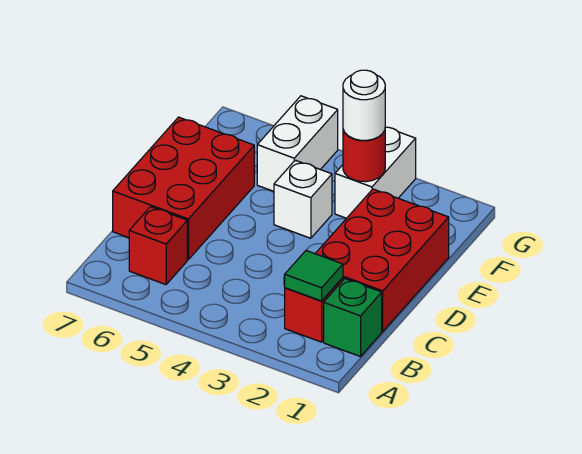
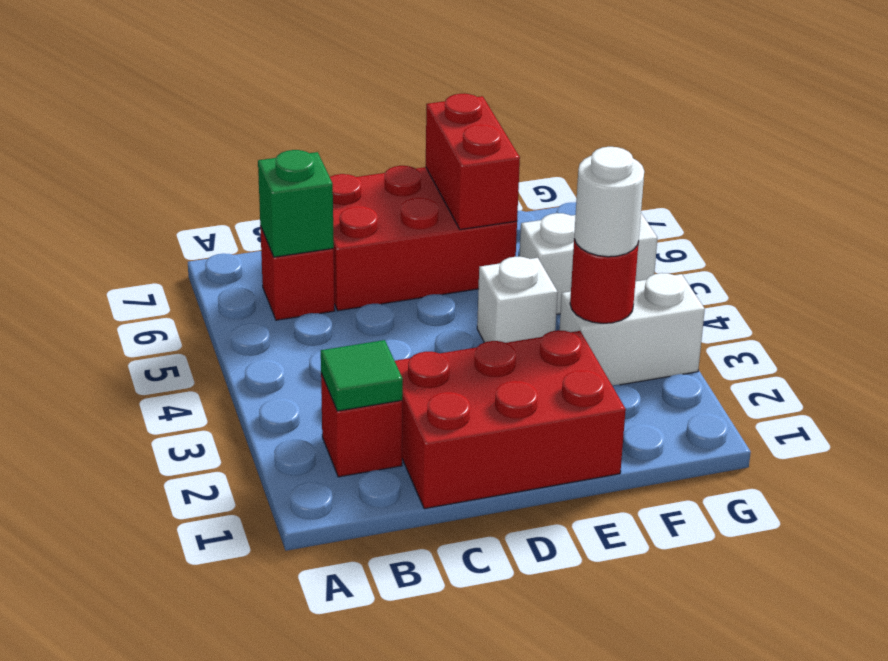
green brick B1 level 1 -> green brick B6 level 2
none -> red brick E6:E7 level 2

